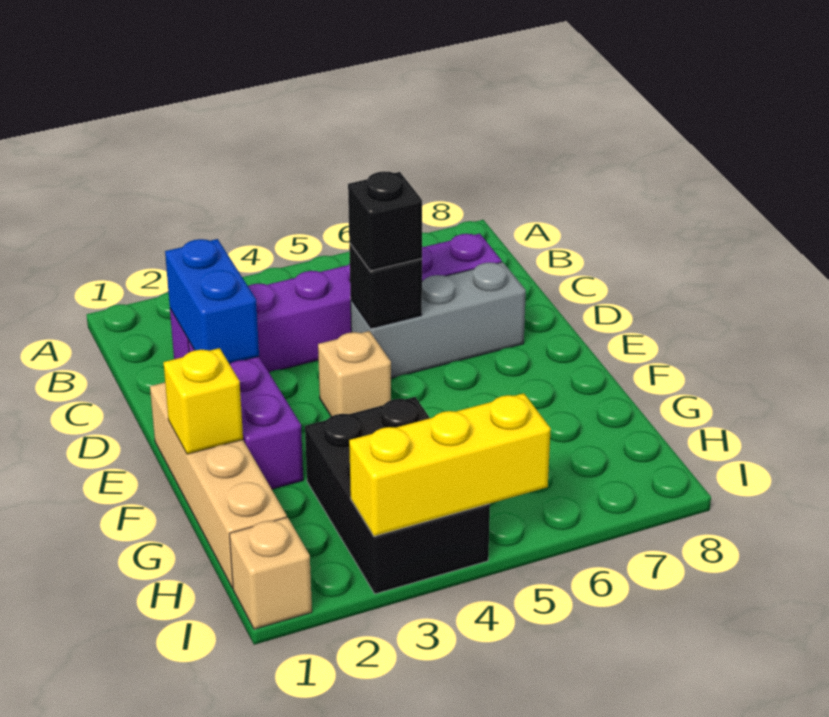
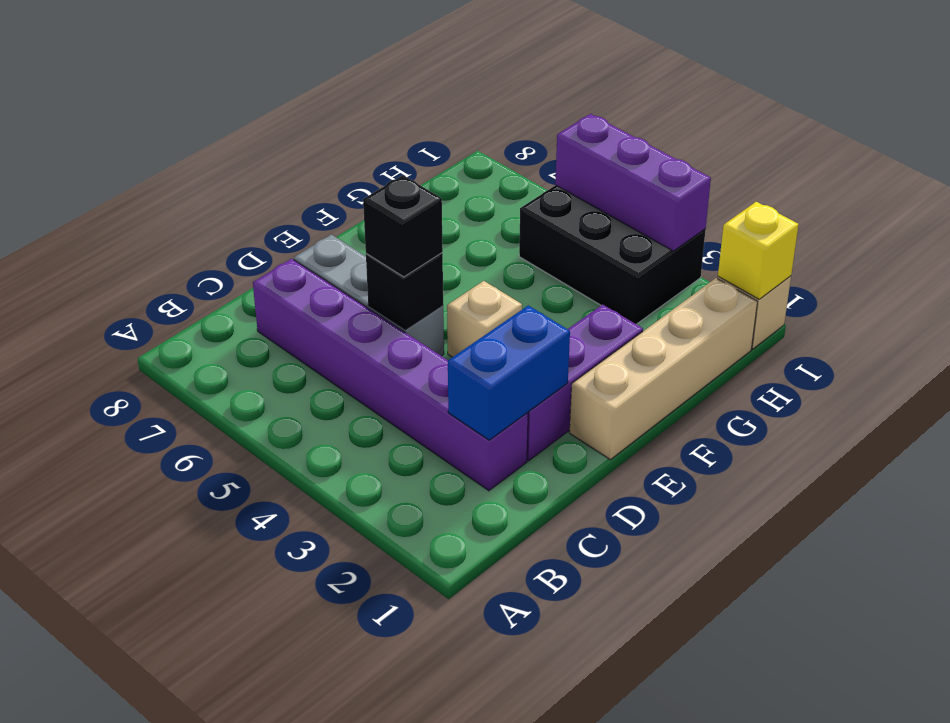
yellow brick F1 level 2 -> yellow brick I1 level 2
black brick G3:I4 level 1 -> black brick H3:I5 level 1
yellow brick I3:I5 level 2 -> purple brick I3:I5 level 2

